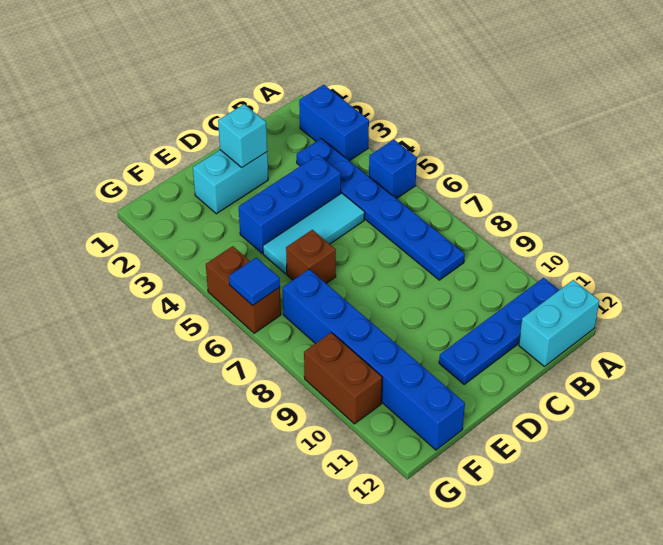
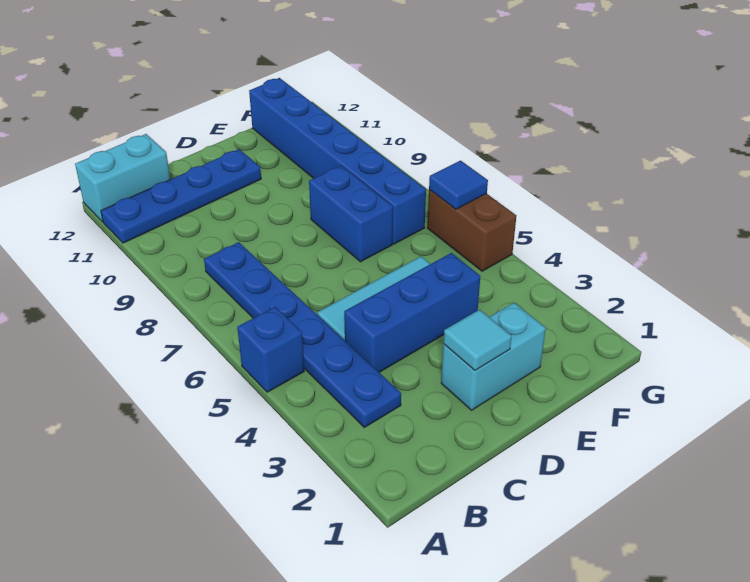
blue brick A2:A3 level 1 -> blue brick E7:E8 level 1
cyan brick D2 level 2 -> cyan tile D2 level 2
brown brick E6 level 1 -> none
brown brick G9:G10 level 1 -> none

